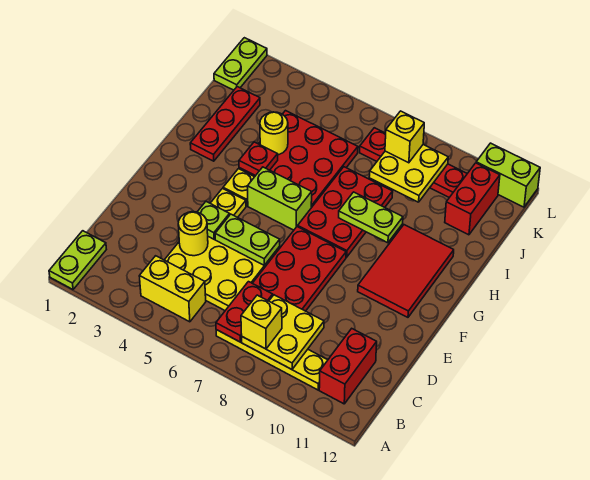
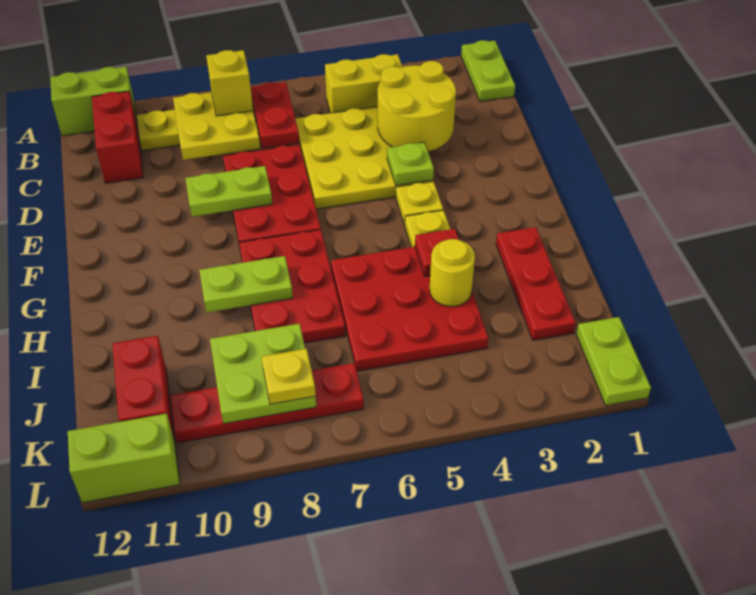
yellow round brick D4 level 2 -> yellow round brick C3:D4 level 2
lime plate E5:E6 level 2 -> lime plate E8:E9 level 2
red tile F10:H11 level 1 -> none
lime brick G5:G6 level 1 -> lime brick A11:A12 level 1
yellow plate J8:K9 level 2 -> lime plate J8:K9 level 2
yellow brick K8 level 3 -> yellow plate K8 level 3

